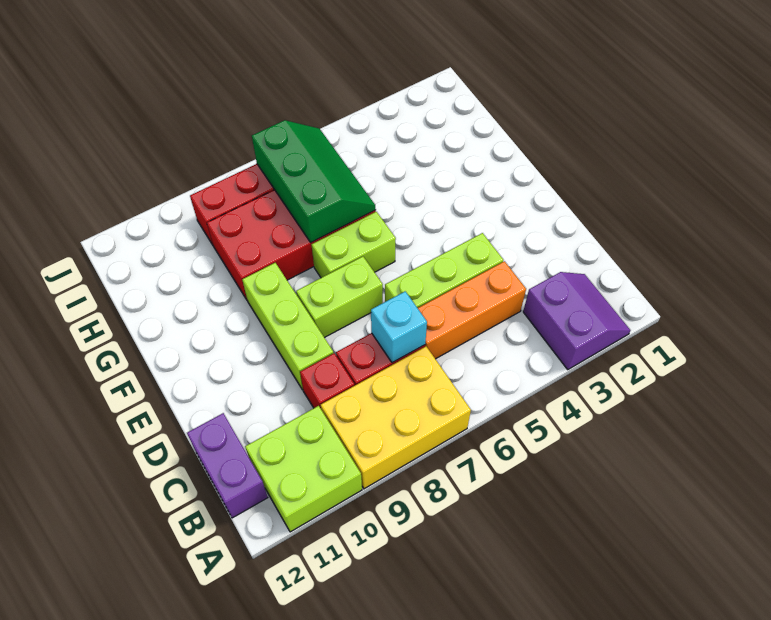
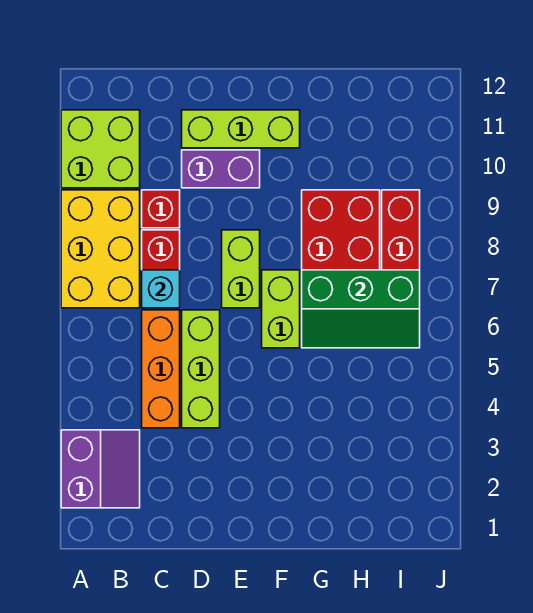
purple slope A2:B3 level 1 top 3 -> purple slope A2:B3 level 1 top A
purple brick B12:C12 level 1 -> purple brick D10:E10 level 1
lime brick D9:F9 level 1 -> lime brick D11:F11 level 1

